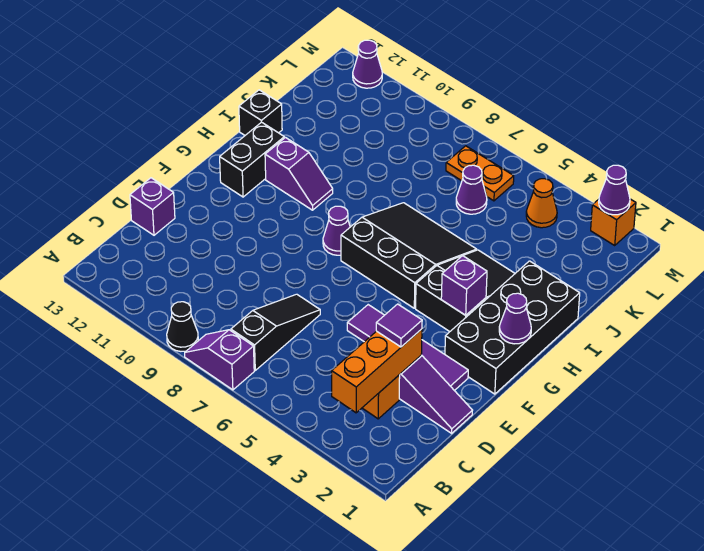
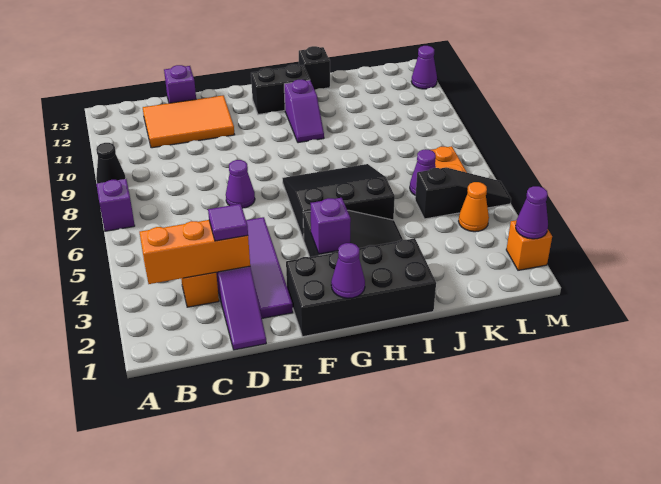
black slope B7:D7 level 1 top B -> black slope K5:M5 level 1 top K
none -> orange tile C11:E12 level 1
black slope G5:I7 level 1 top G -> black slope G5:I7 level 1 top 5
purple cone G8 level 1 -> purple cone E7 level 1

